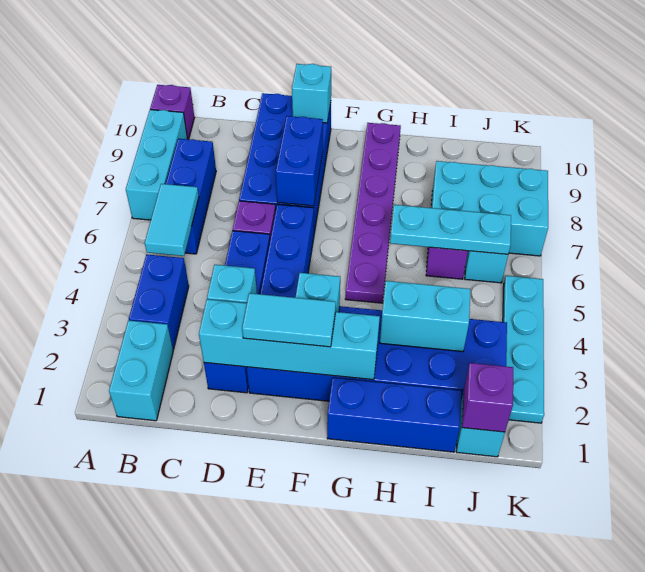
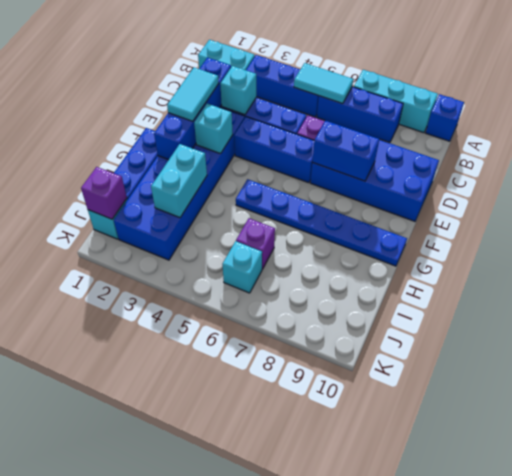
purple brick A10 level 1 -> blue brick A10 level 1
blue brick B3:B4 level 1 -> blue brick B3:B5 level 1
cyan brick D2:G2 level 2 -> blue brick D2:G2 level 2
cyan brick E10 level 2 -> none
purple plate G5:G10 level 1 -> blue plate G5:G10 level 1
cyan plate H6:J6 level 2 -> none
cyan brick I7:K8 level 1 -> none
cyan plate K2:K5 level 1 -> none

